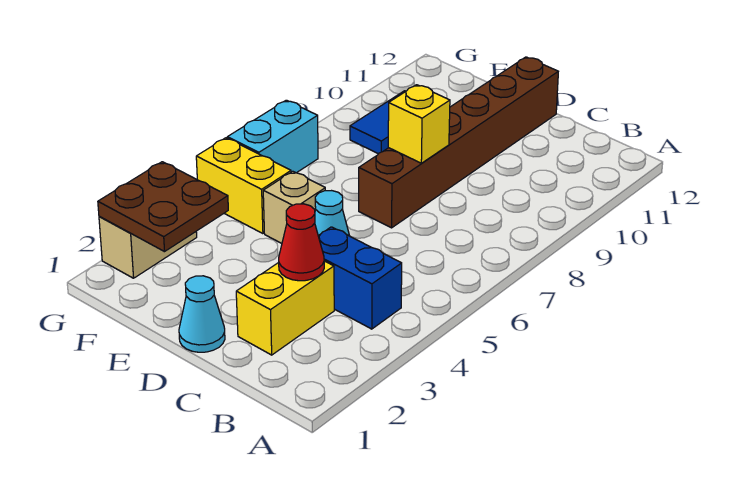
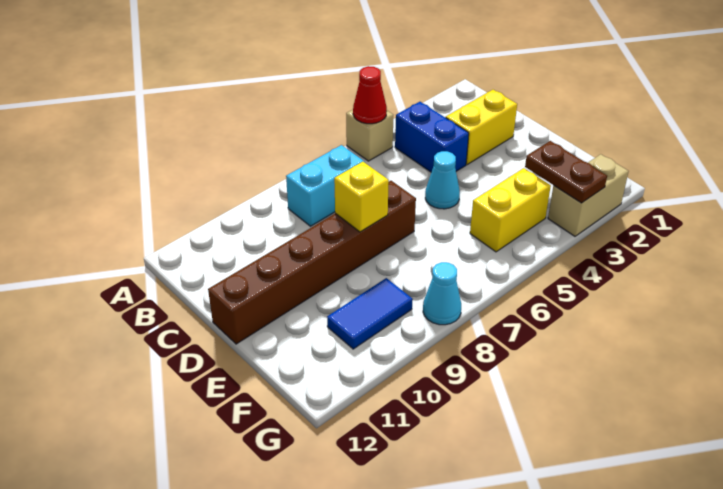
red cone C3 level 2 -> red cone A5 level 2
cyan cone D1 level 1 -> cyan cone G8 level 1
tan brick E5 level 1 -> tan brick A5 level 1
brown plate F2:G3 level 2 -> brown plate F3:G3 level 2
yellow brick F5:G5 level 1 -> yellow brick F4:F5 level 1
cyan brick G6:G7 level 1 -> cyan brick B7:B8 level 1

